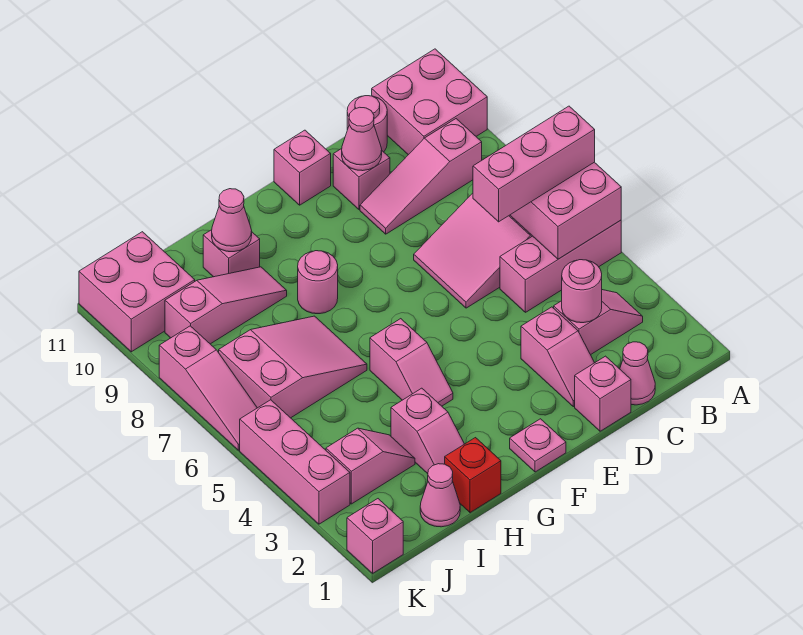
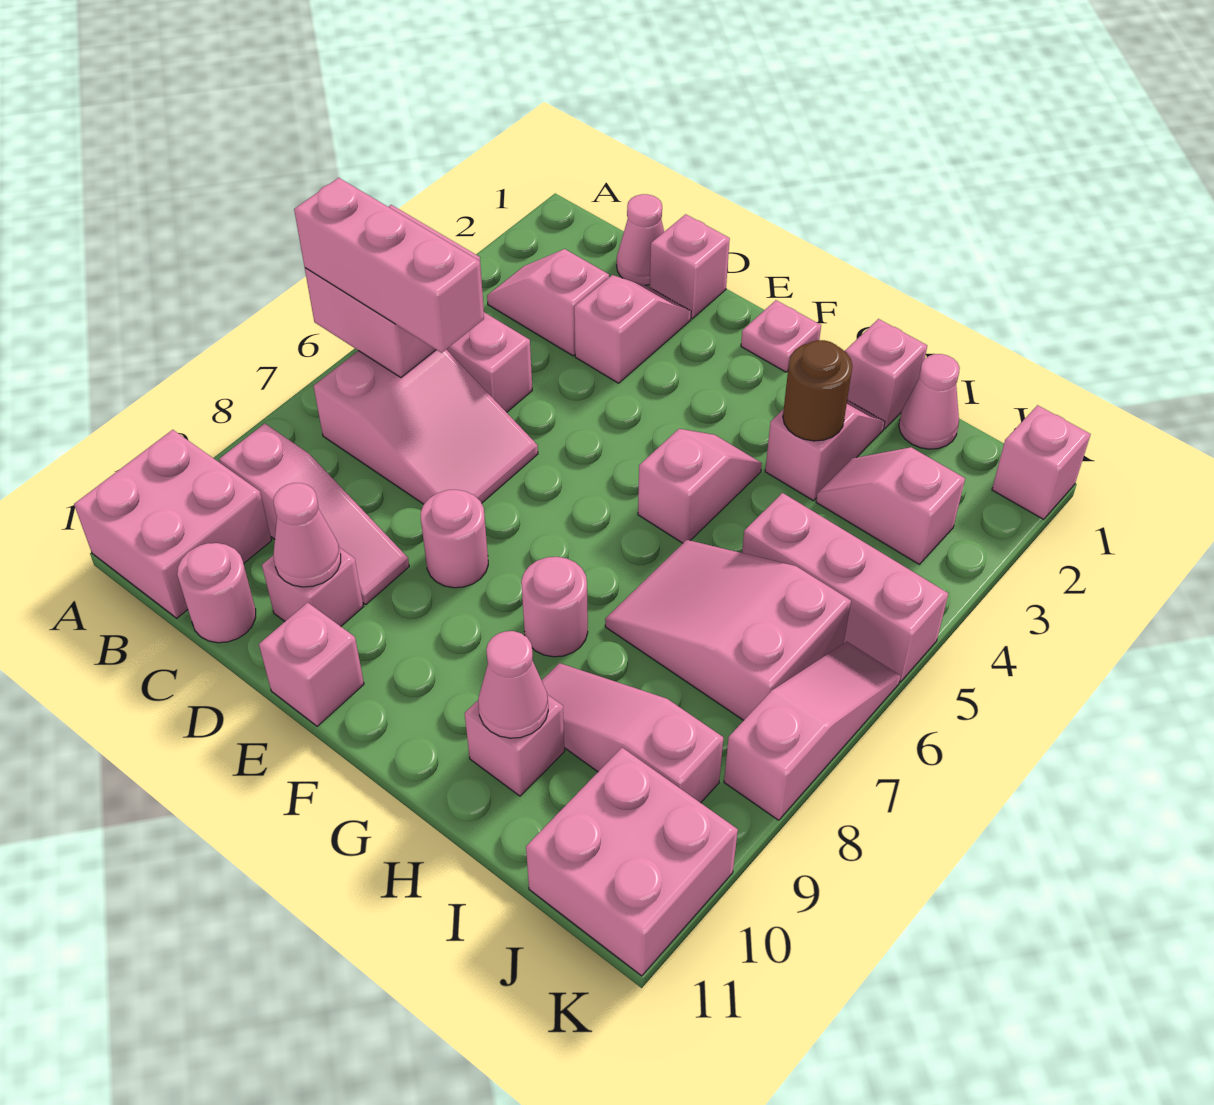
pink round brick C3 level 2 -> pink round brick E8 level 1
red brick H1 level 1 -> pink brick H1 level 1
none -> brown round brick H3 level 2
pink brick K3:K5 level 1 -> pink brick I5:K5 level 1

